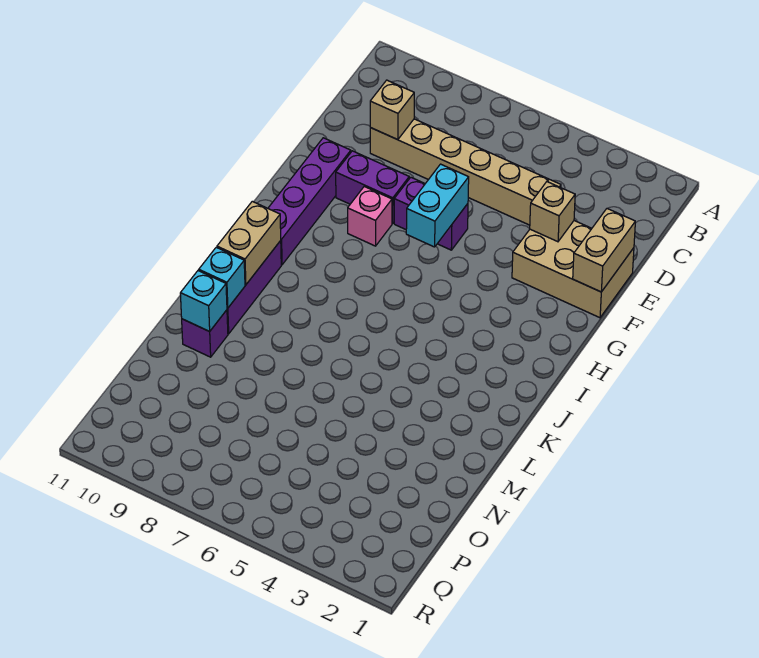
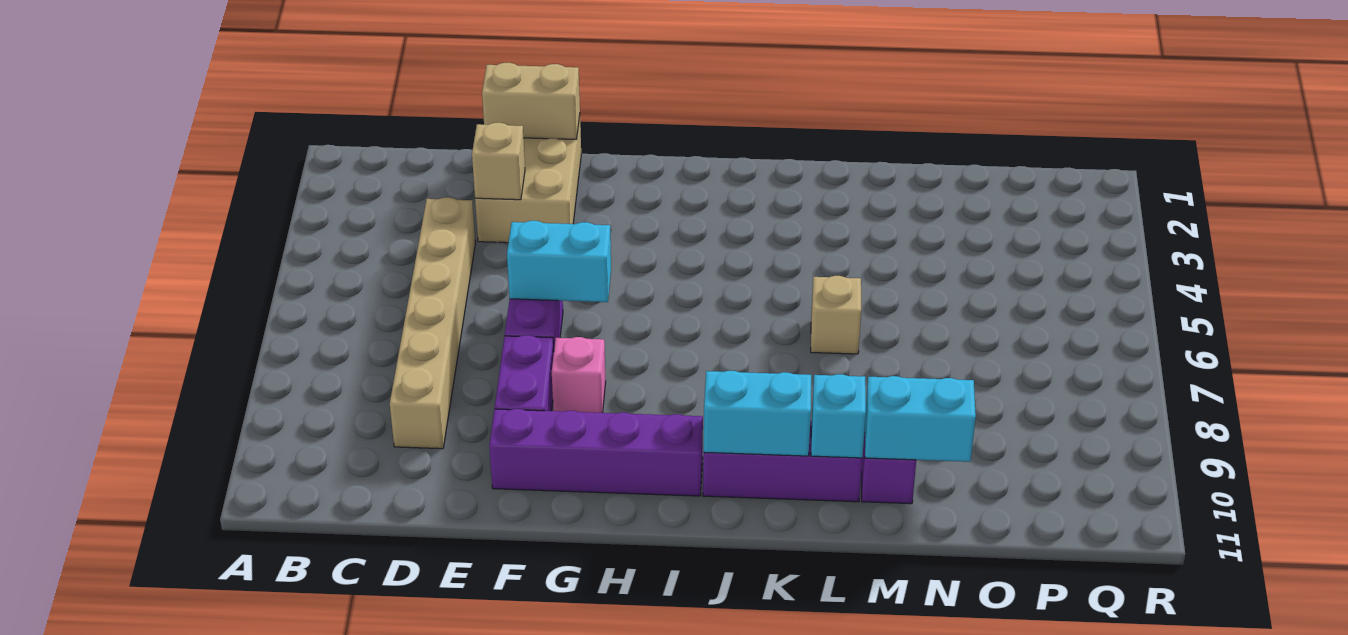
tan brick D9 level 2 -> tan brick L6 level 1
tan brick J10:K10 level 2 -> cyan brick J10:K10 level 2
cyan brick M10 level 2 -> cyan brick M10:N10 level 2

